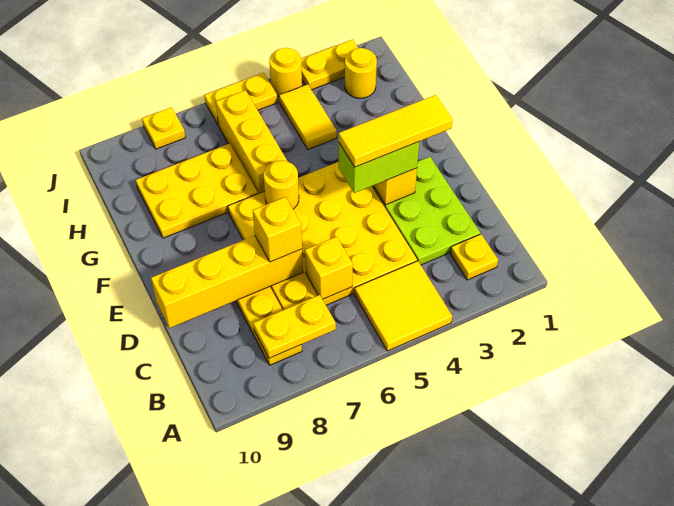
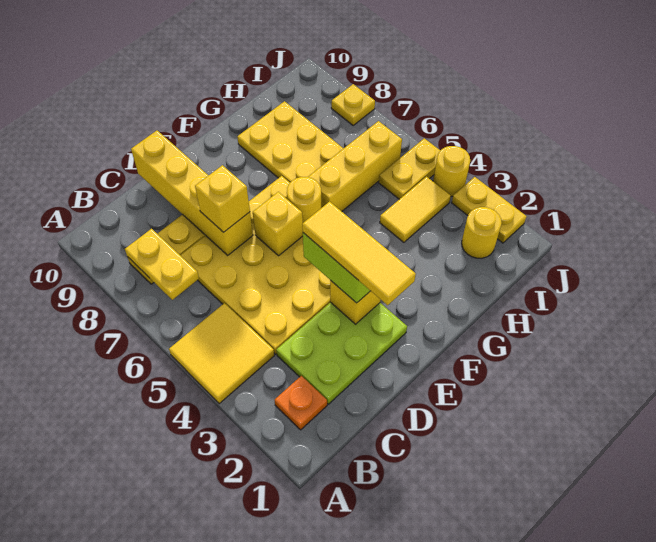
yellow plate B2 level 1 -> orange plate B2 level 1
yellow brick C6 level 2 -> yellow brick E6 level 2
yellow plate J5:J6 level 1 -> yellow plate I5:J5 level 1

